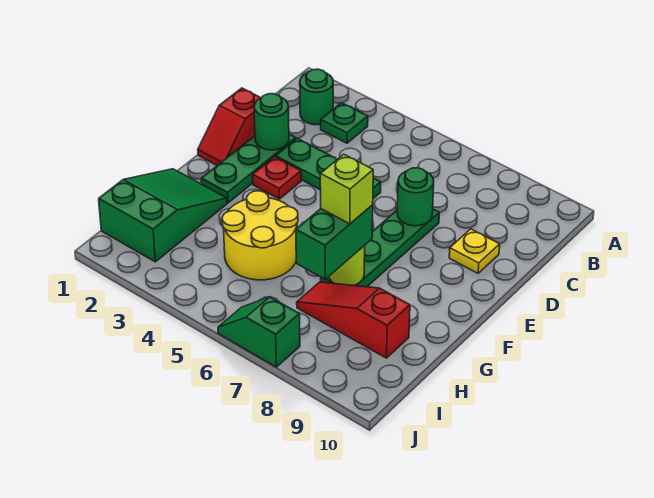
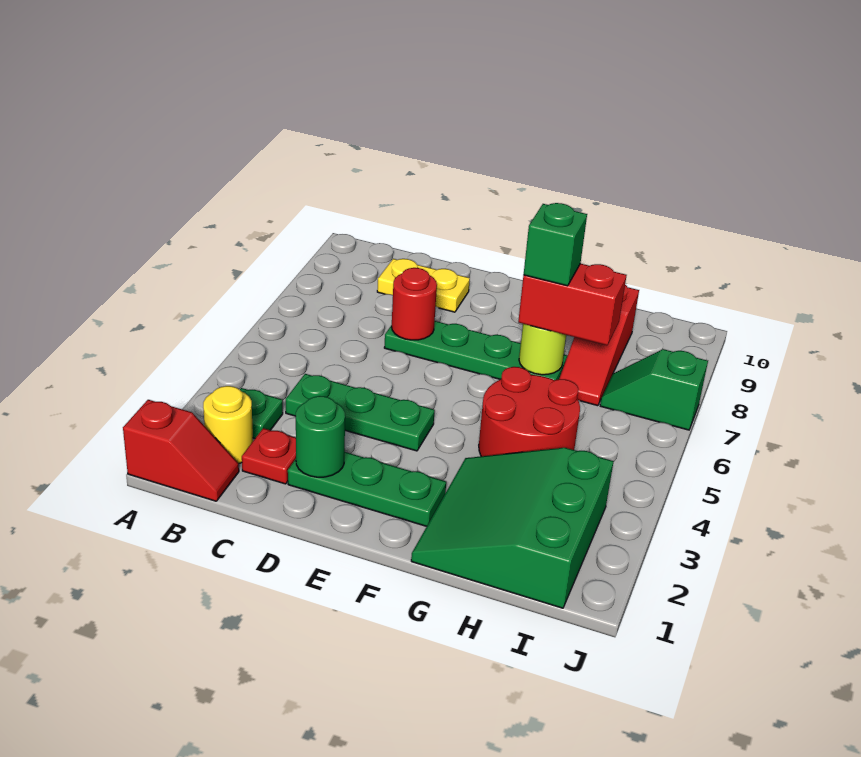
green round brick B2 level 1 -> yellow round brick B2 level 1
red slope D1:E1 level 1 top D -> red slope A1:B1 level 1 top A
green plate D3:D5 level 1 -> green plate C4:E4 level 1
green round brick D7 level 2 -> red round brick D7 level 2
yellow plate D9 level 1 -> yellow plate C9:D9 level 1
red plate E3 level 1 -> red plate C2 level 1
green slope G1:I2 level 1 top I -> green slope G1:I3 level 1 top I
yellow round brick G4:H5 level 1 -> red round brick G4:H5 level 1
green brick G7:H7 level 3 -> red brick G7:H7 level 3
lime brick G7 level 4 -> green brick G7 level 4
green slope J6:J7 level 1 top 7 -> green slope I7:J7 level 1 top J

